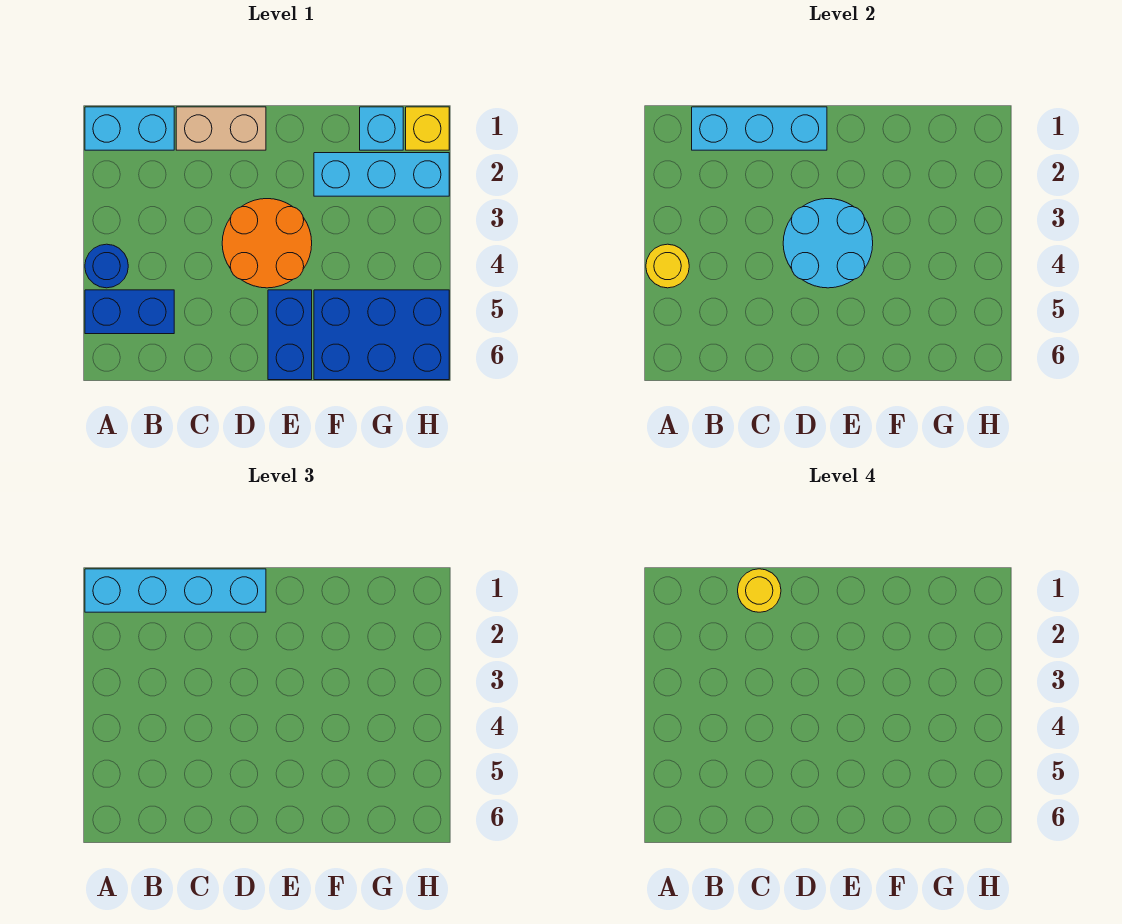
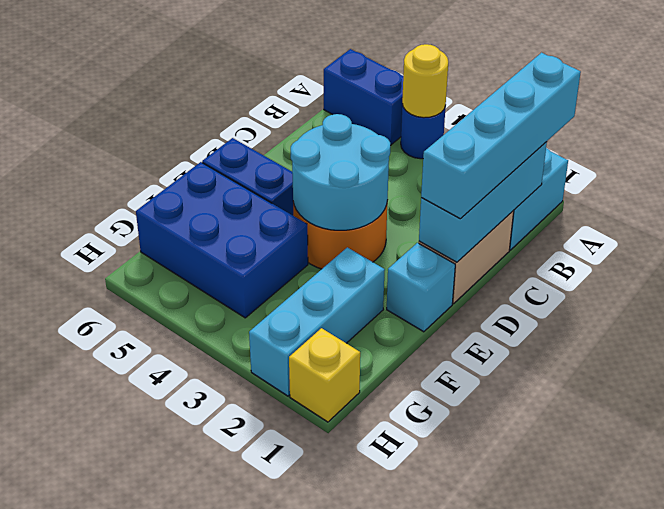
blue brick A5:B5 level 1 -> blue brick A5:A6 level 1
yellow round brick C1 level 4 -> none
blue brick F5:H6 level 1 -> blue brick F4:G6 level 1
cyan brick G1 level 1 -> cyan brick E1 level 1

